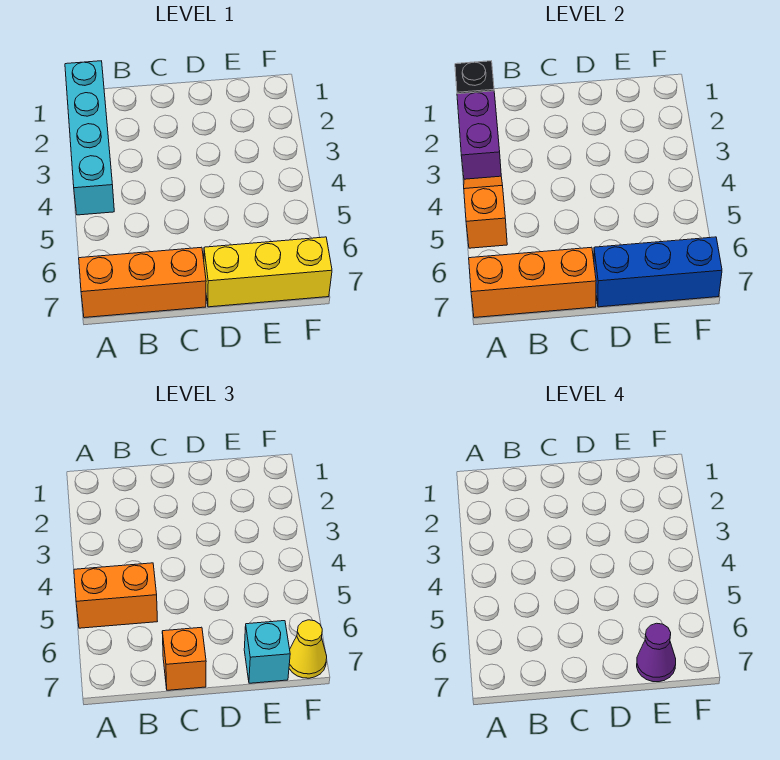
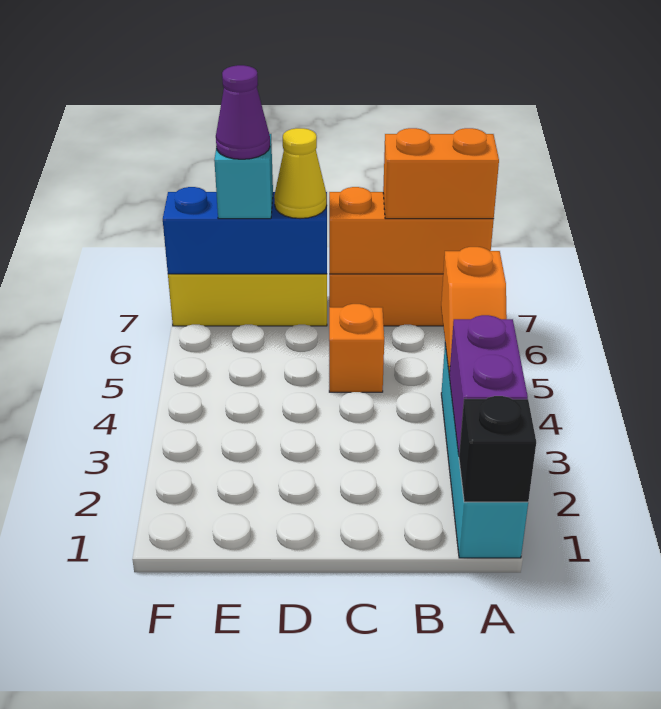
orange brick A5:B5 level 3 -> orange brick A7:B7 level 3
orange brick C7 level 3 -> orange brick C5 level 1
yellow cone F7 level 3 -> yellow cone D7 level 3

